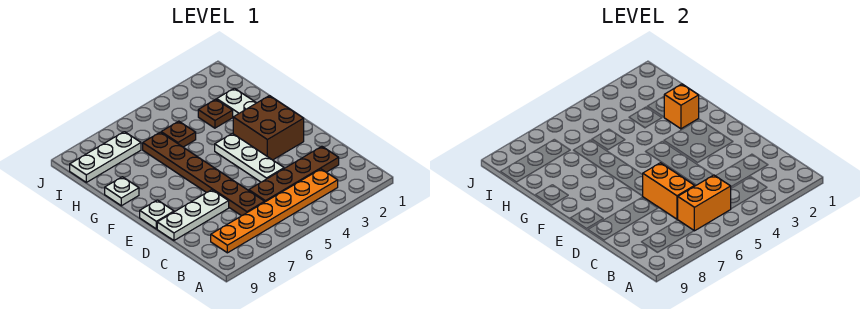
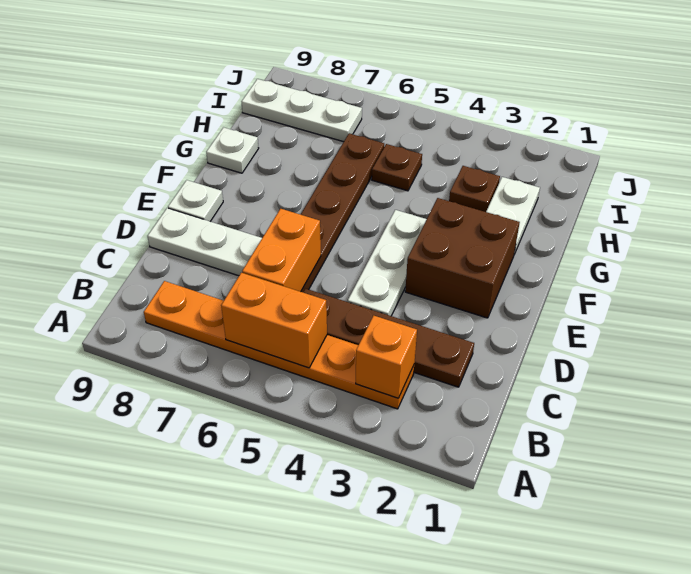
orange brick G2 level 2 -> orange brick B3 level 2

